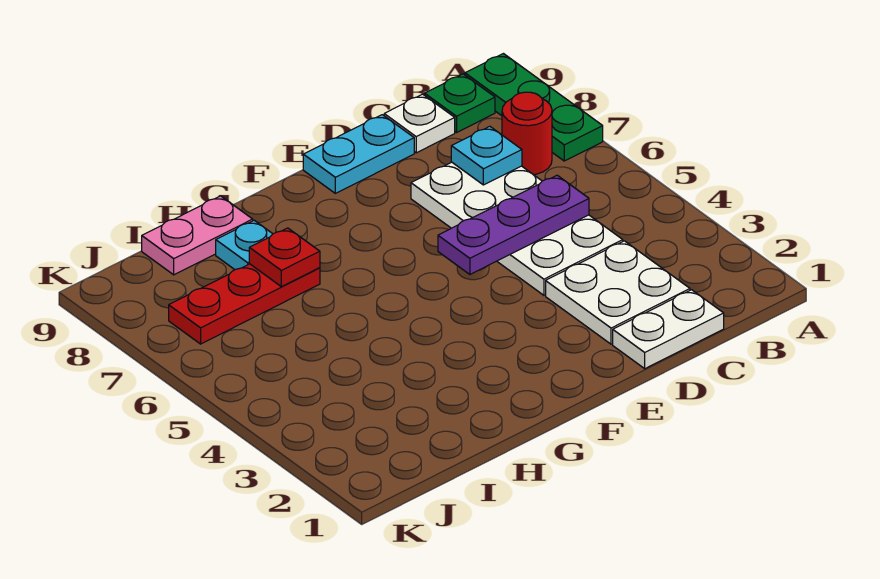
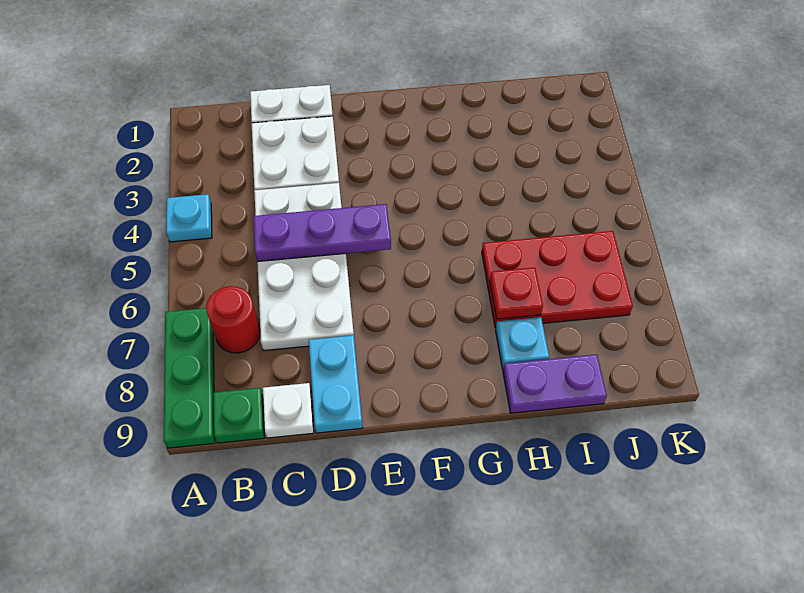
cyan plate C7 level 2 -> cyan plate A4 level 1
cyan plate D9:E9 level 1 -> cyan plate D8:D9 level 1
red plate H7:J7 level 1 -> red plate H6:J7 level 1
pink plate H9:I9 level 1 -> purple plate H9:I9 level 1

